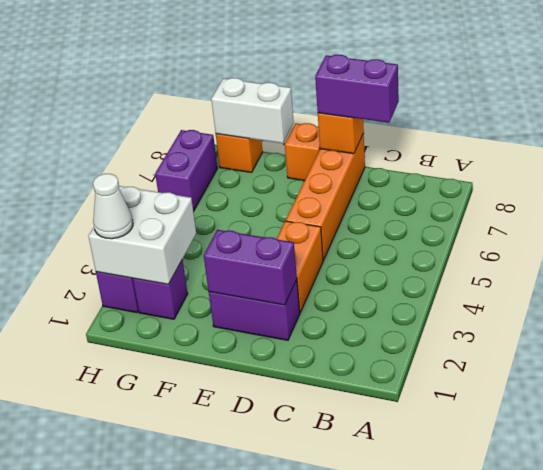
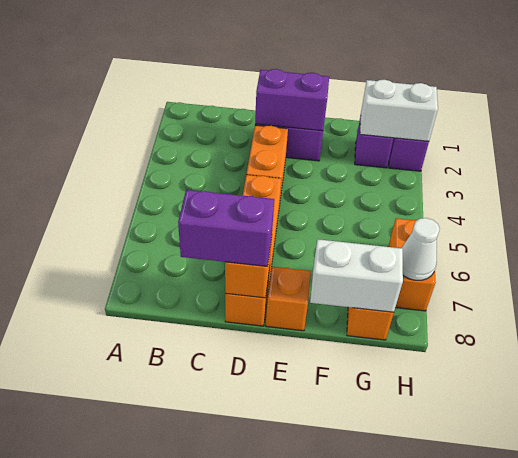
white brick G2:H3 level 2 -> white brick G2:H2 level 2
white cone H2 level 3 -> white cone H7 level 2
purple brick H6:H7 level 1 -> orange brick H6:H7 level 1

